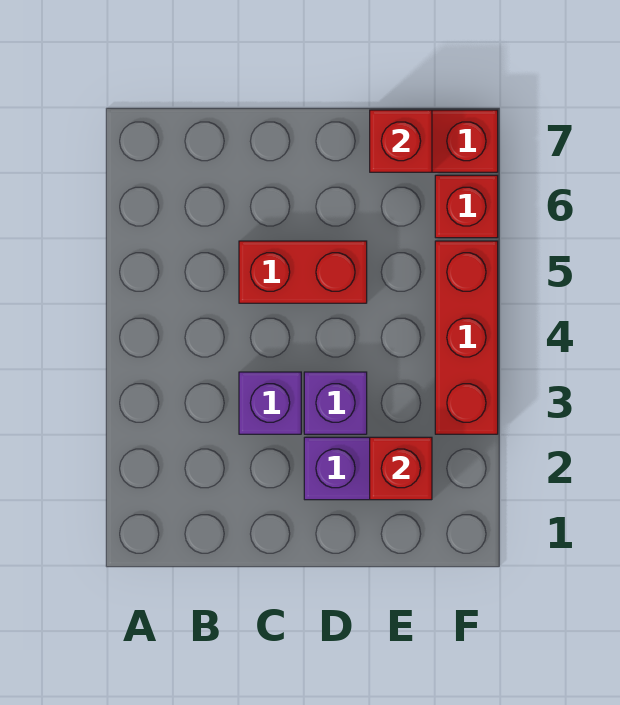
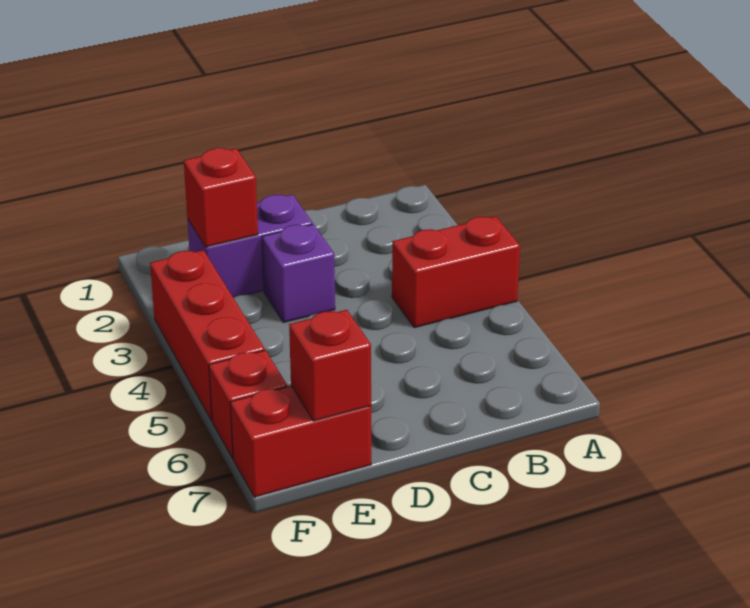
purple brick C3 level 1 -> none
red brick C5:D5 level 1 -> red brick A4:B4 level 1

